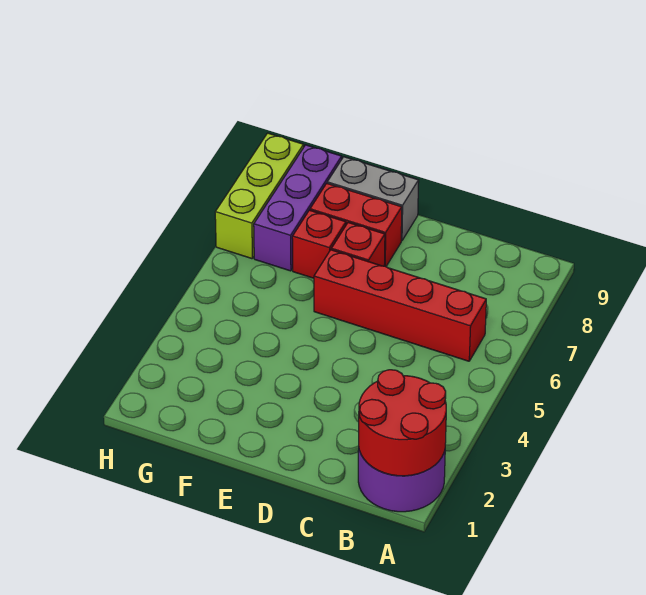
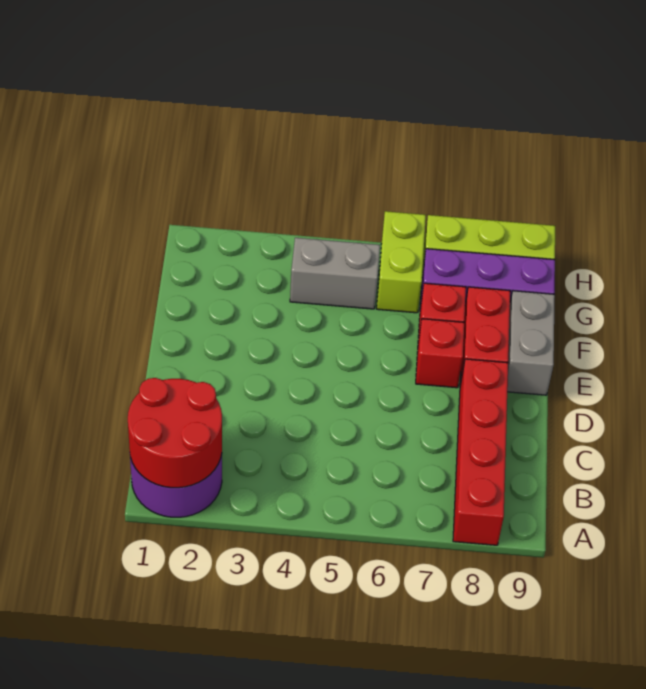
red brick B6:E6 level 1 -> red brick A8:D8 level 1
none -> grey brick G4:G5 level 1
none -> lime brick G6:H6 level 1

